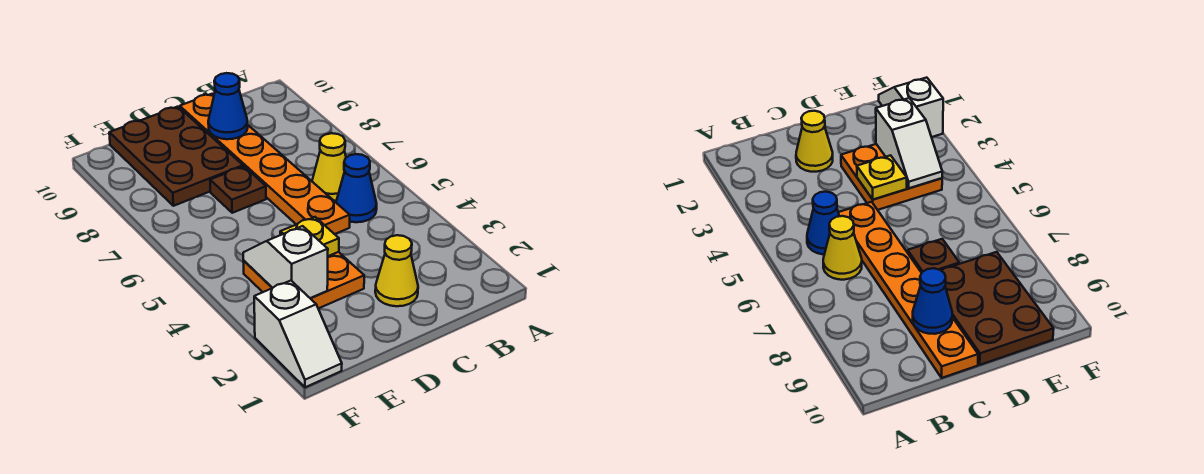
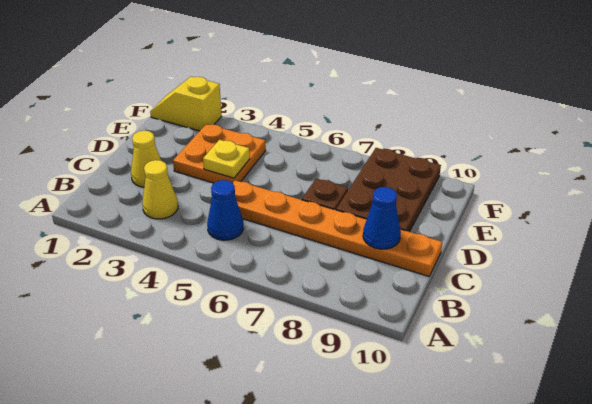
yellow cone B6 level 1 -> yellow cone B3 level 1
brown plate D8:E10 level 1 -> brown plate D8:F9 level 1
white slope E3:E4 level 2 top 3 -> none
white slope F1:F2 level 1 top 2 -> yellow slope F1:F2 level 1 top 2

